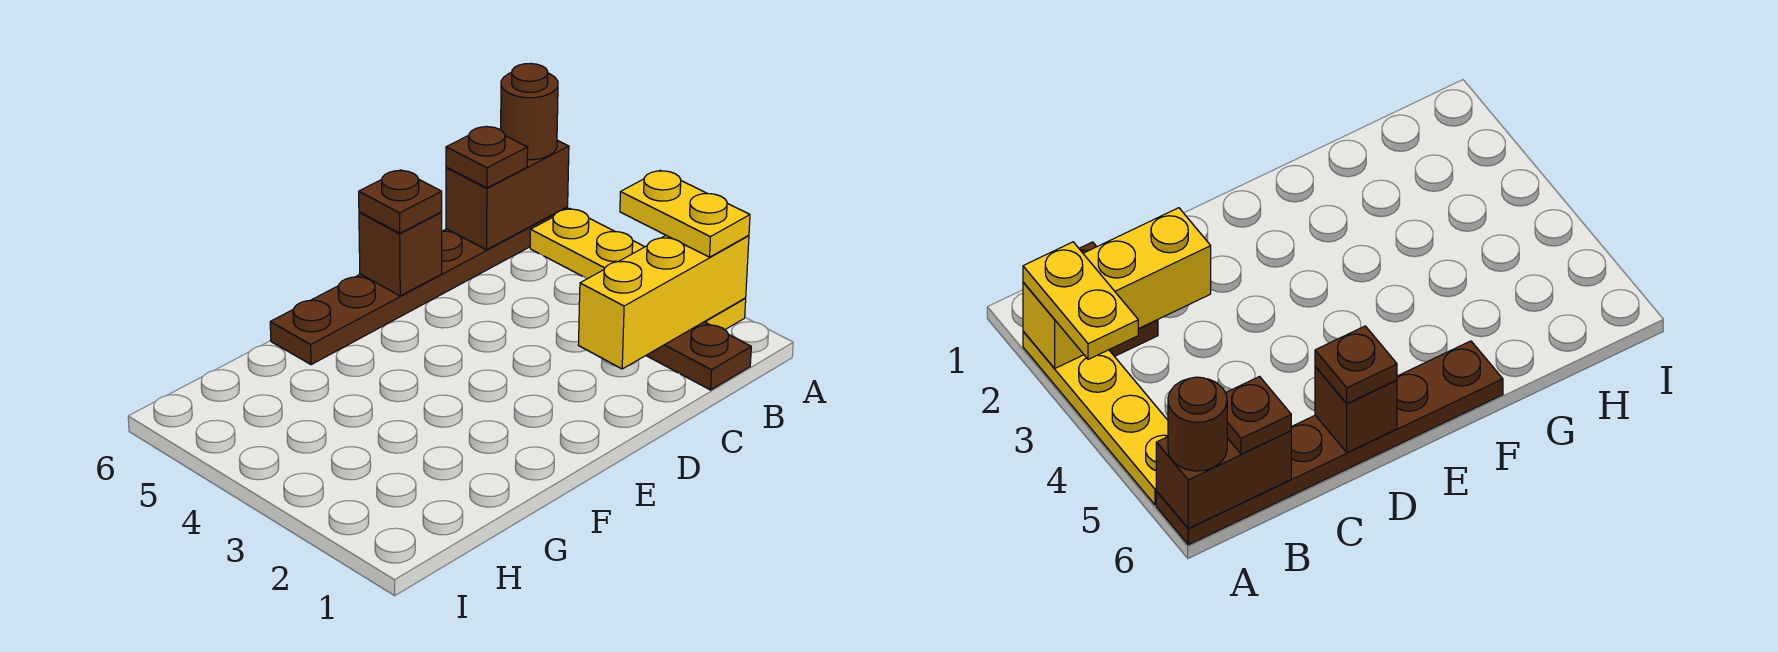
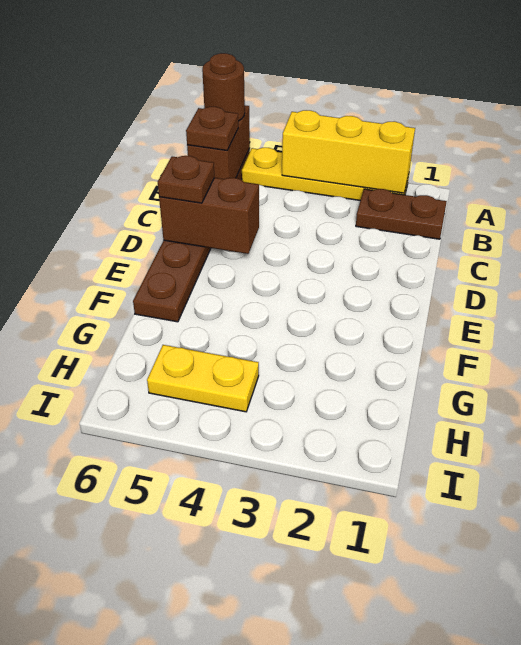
yellow brick A2:C2 level 2 -> yellow brick A2:A4 level 2
yellow plate A2:A3 level 3 -> yellow plate H4:H5 level 1
brown brick D6 level 2 -> brown brick D5:D6 level 2

